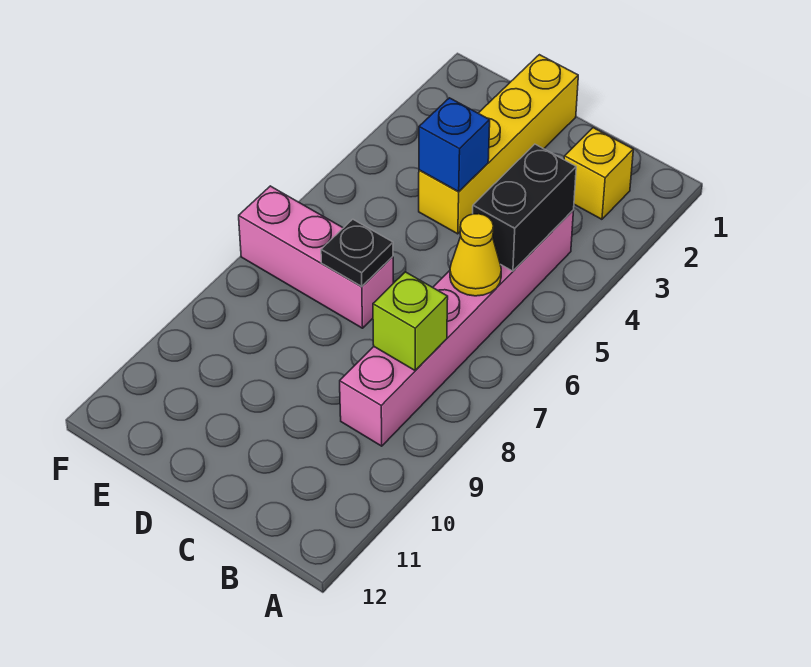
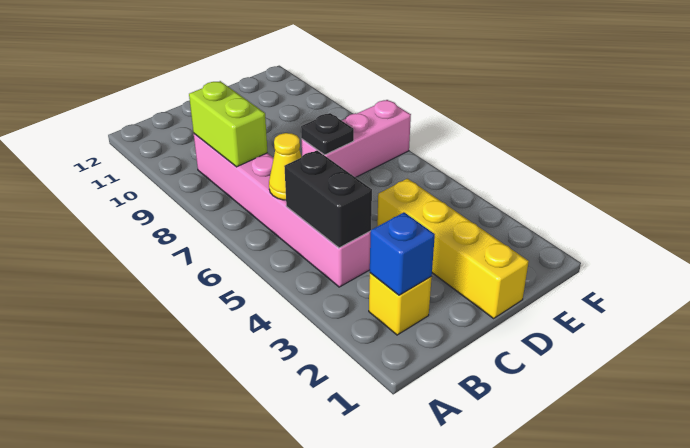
lime brick B8 level 2 -> lime brick B8:B9 level 2
blue brick D4 level 2 -> blue brick B2 level 2

